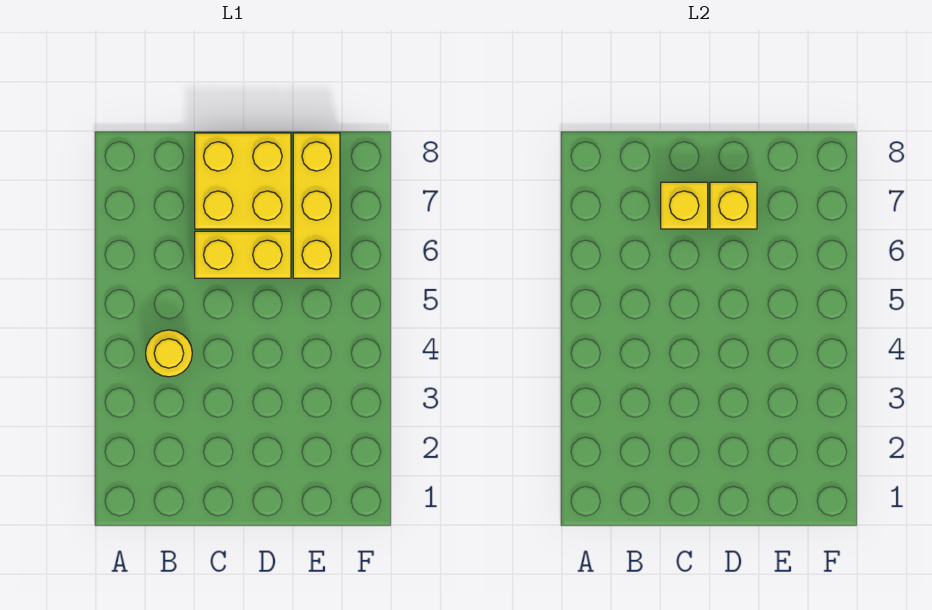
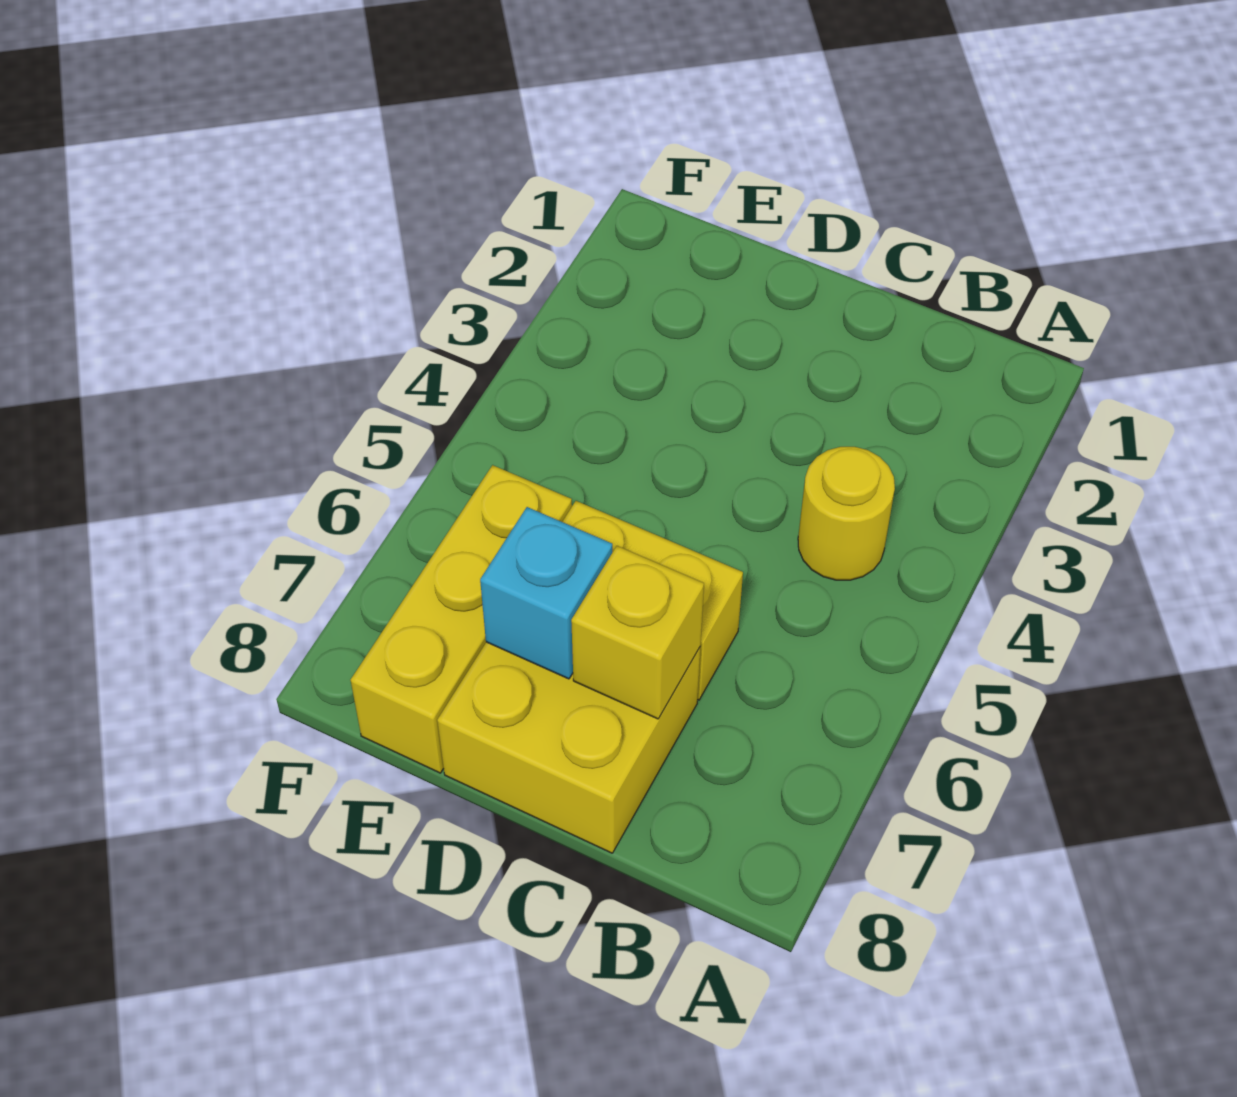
yellow brick D7 level 2 -> cyan brick D7 level 2

